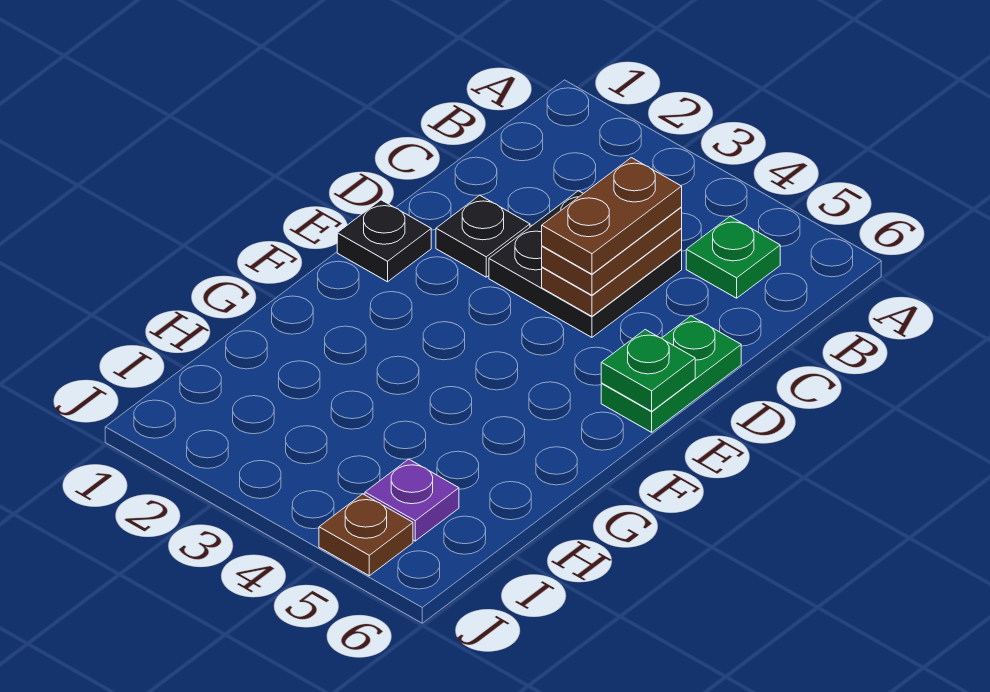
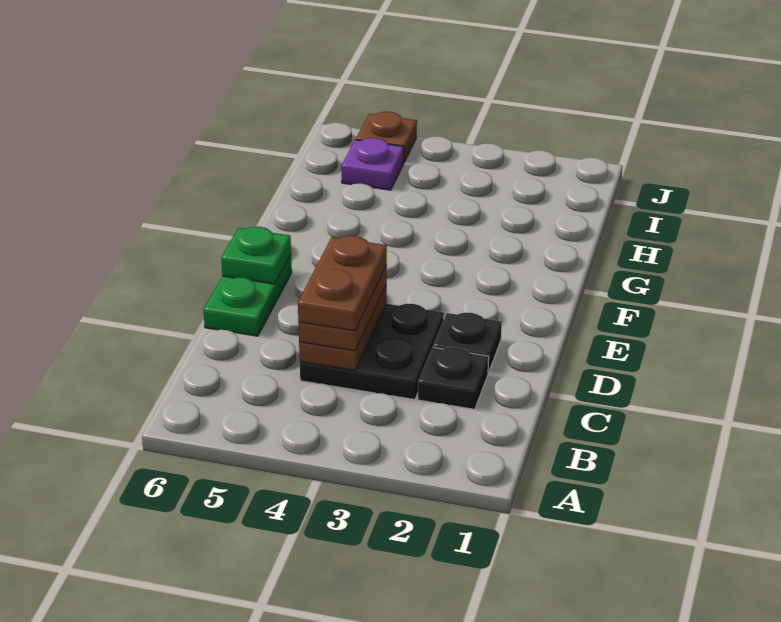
green plate B5 level 1 -> none
black plate E1 level 1 -> black plate C2 level 1

